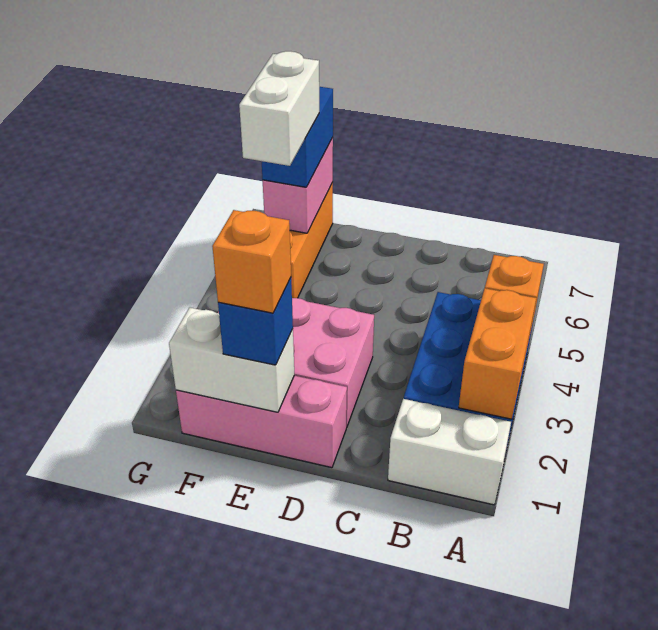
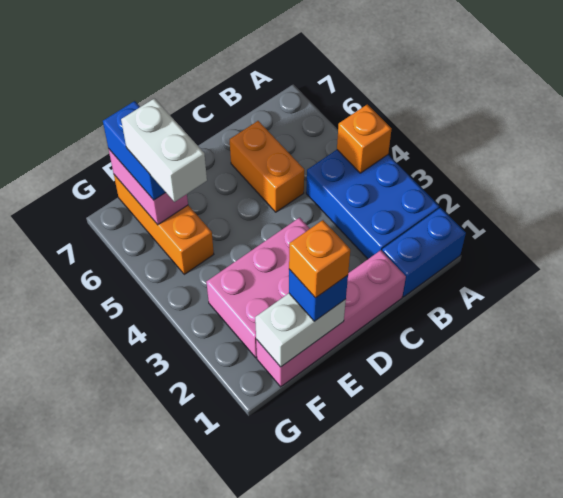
white brick A1:B1 level 1 -> blue brick A1:B1 level 1
orange brick A2:A3 level 2 -> orange brick C5:C6 level 1
pink brick D1:F1 level 1 -> pink brick C1:F1 level 1

